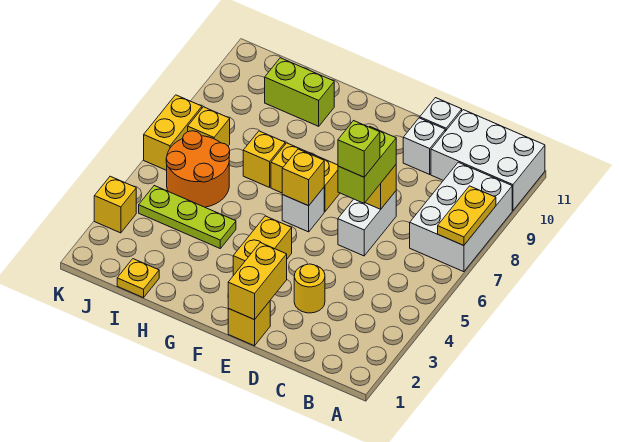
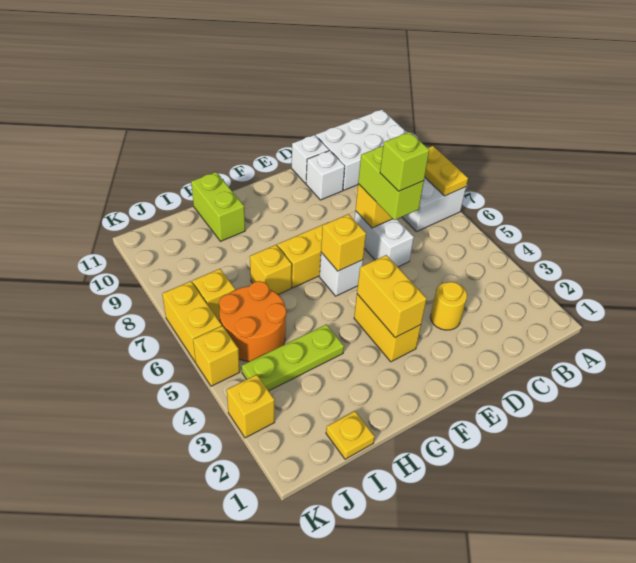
yellow brick E1 level 1 -> yellow brick K5 level 1
yellow brick E1:E2 level 2 -> yellow brick F3:F4 level 2
lime brick H10:I10 level 1 -> lime brick H10:H11 level 1

